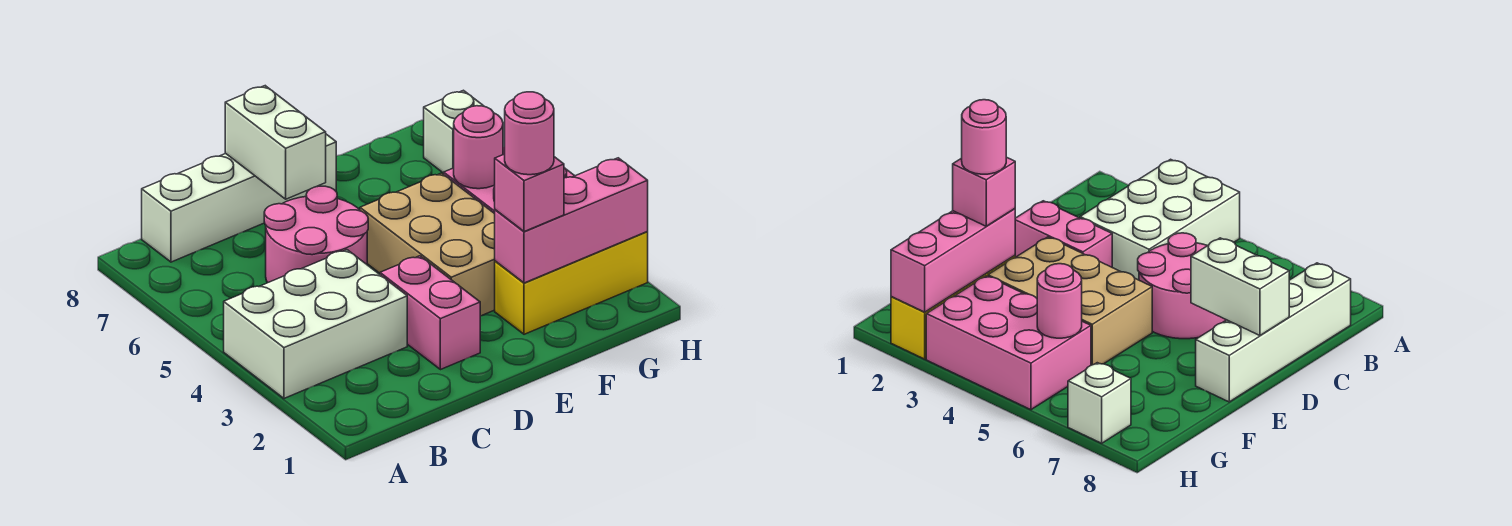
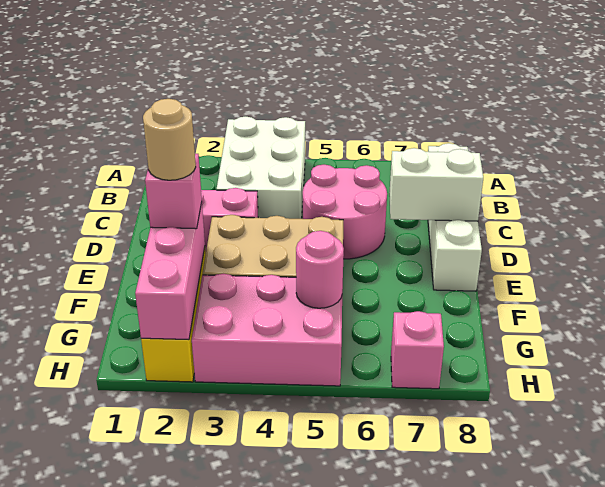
pink round brick F2 level 4 -> tan round brick F2 level 4
white brick H7 level 1 -> pink brick H7 level 1

